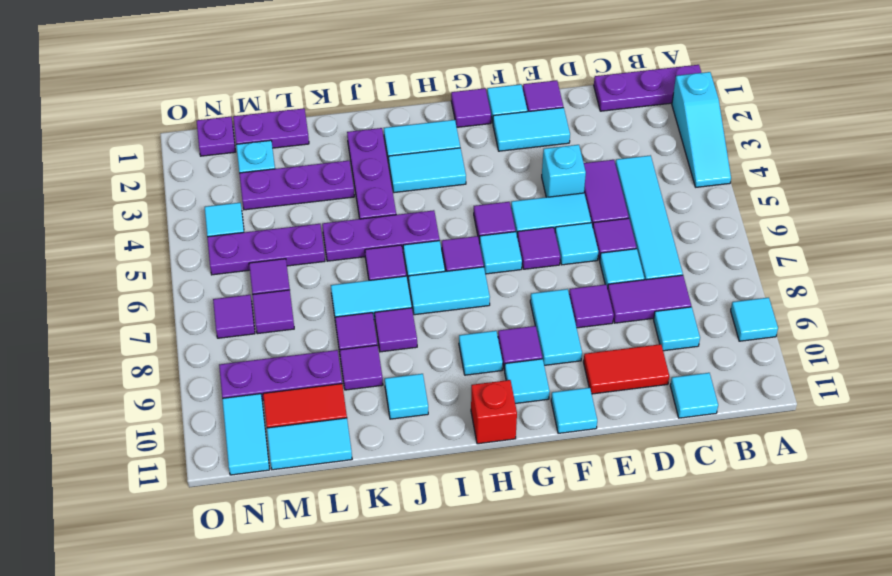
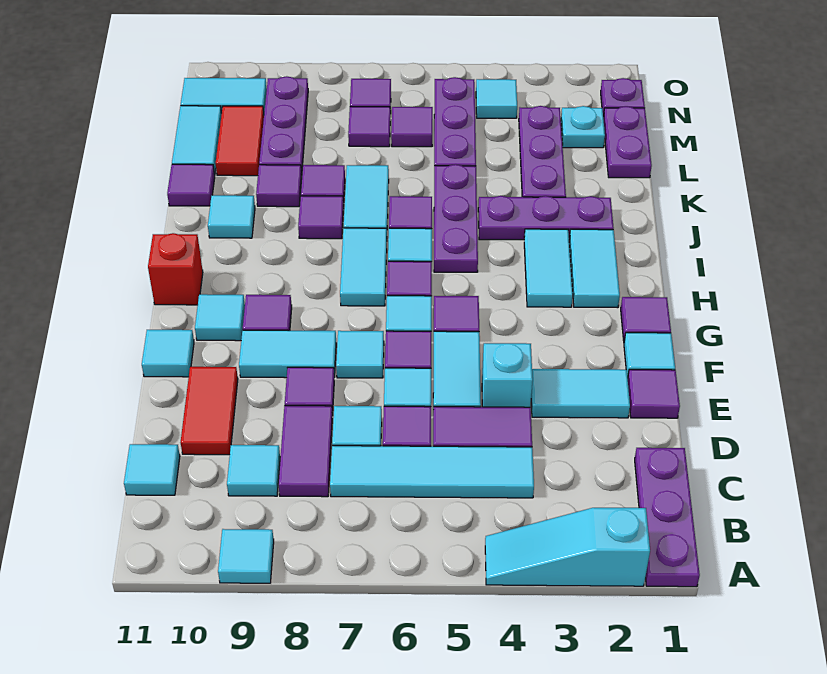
cyan tile E2:F2 level 1 -> cyan tile E2:E3 level 1
cyan tile H9 level 1 -> cyan tile F7 level 1
none -> purple tile K11 level 1

